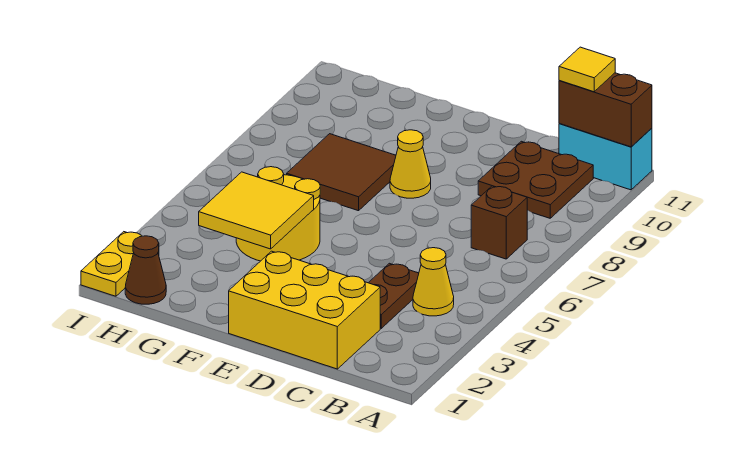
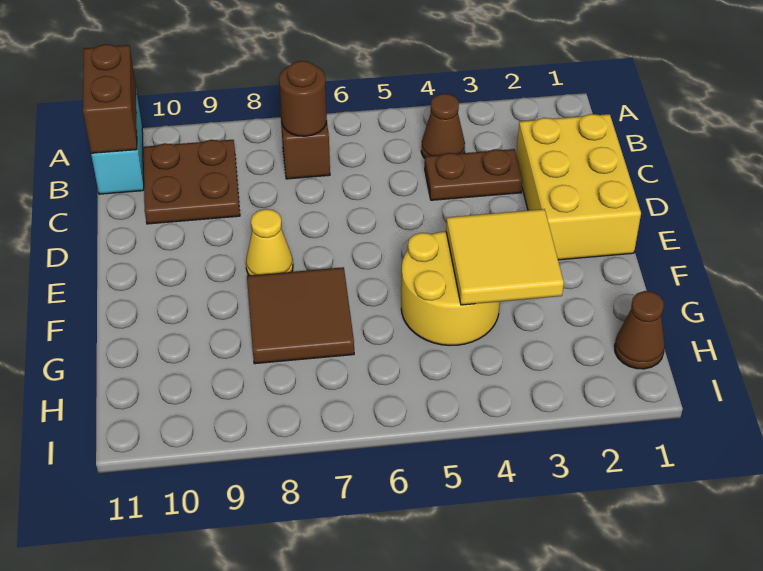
yellow cone B4 level 1 -> brown cone B4 level 1
none -> brown round brick B7 level 2
yellow tile B11 level 3 -> none
yellow plate I1:I2 level 1 -> none

